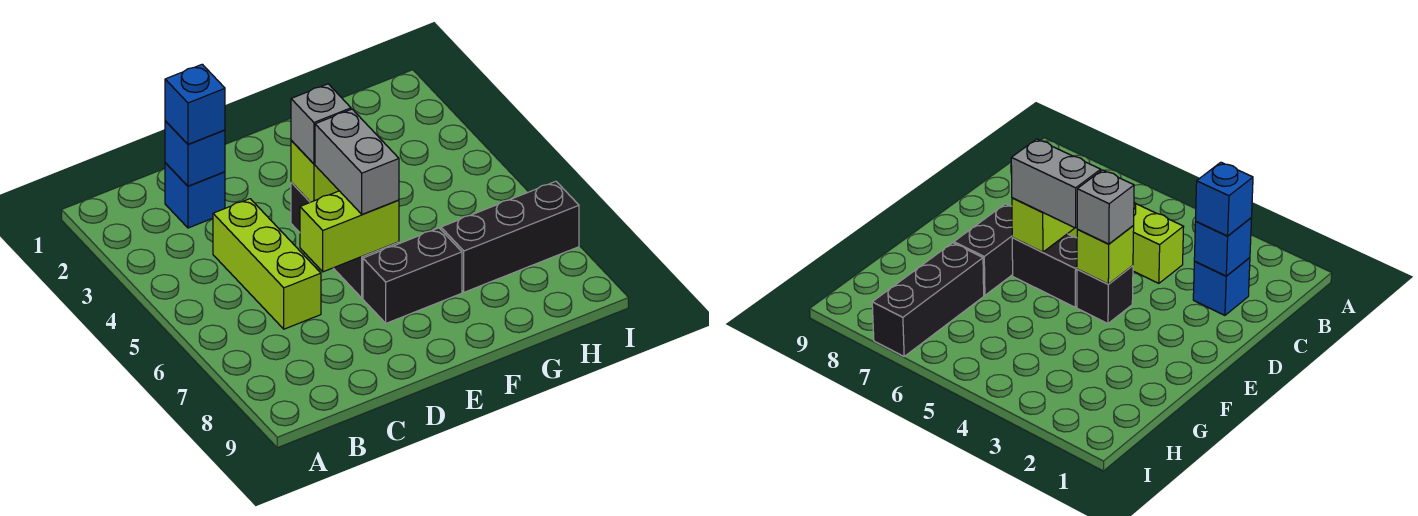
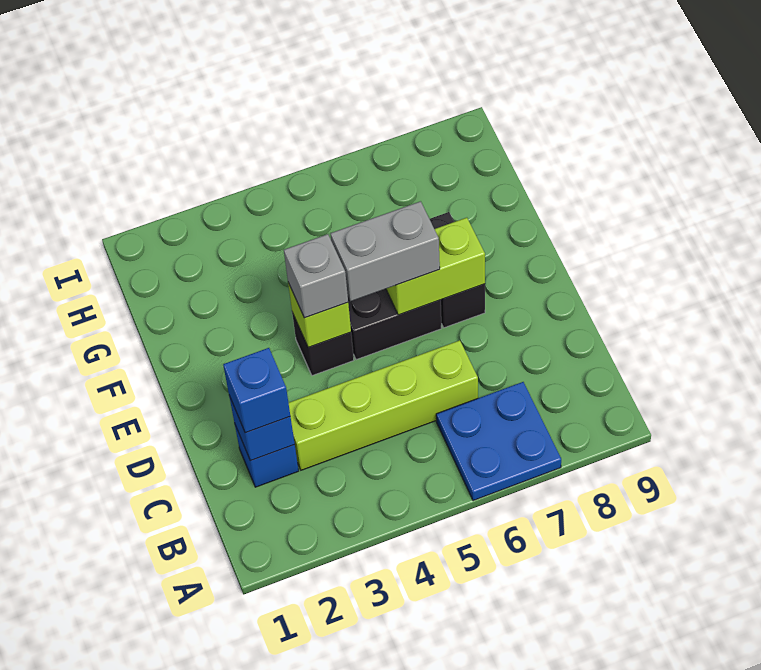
none -> blue plate A6:B7 level 1
lime brick C4:C6 level 1 -> lime brick C3:C6 level 1
lime brick D6:E6 level 2 -> lime brick E6:E7 level 2
black brick G7:I7 level 1 -> none

